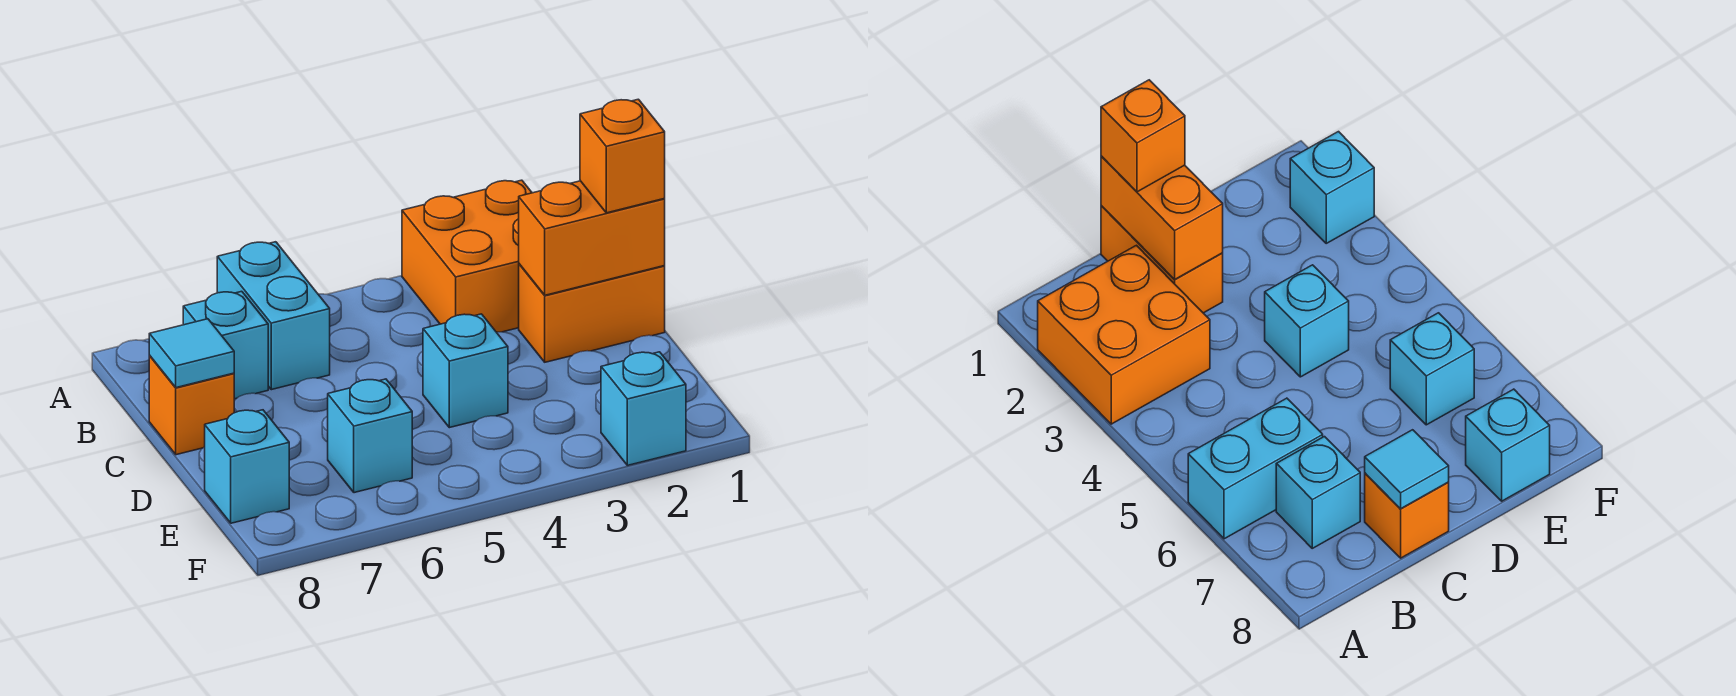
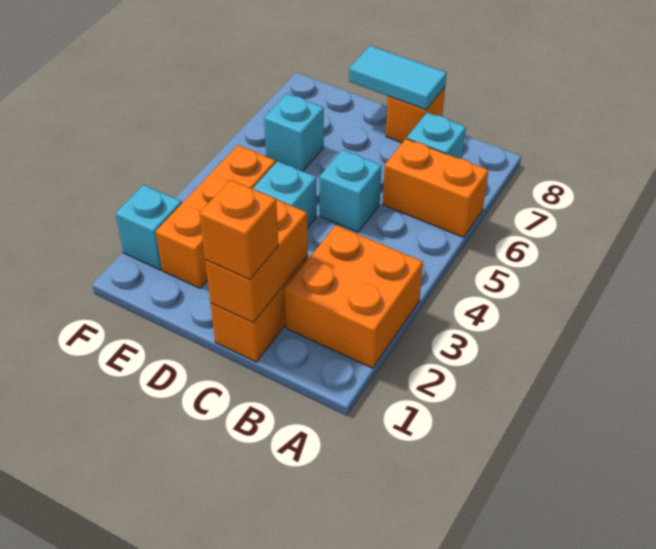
cyan brick A6:B6 level 1 -> orange brick A6:B6 level 1
cyan tile C8 level 2 -> cyan tile C8:D8 level 2
none -> orange brick E2:E4 level 1
cyan brick E8 level 1 -> cyan brick C5 level 1

